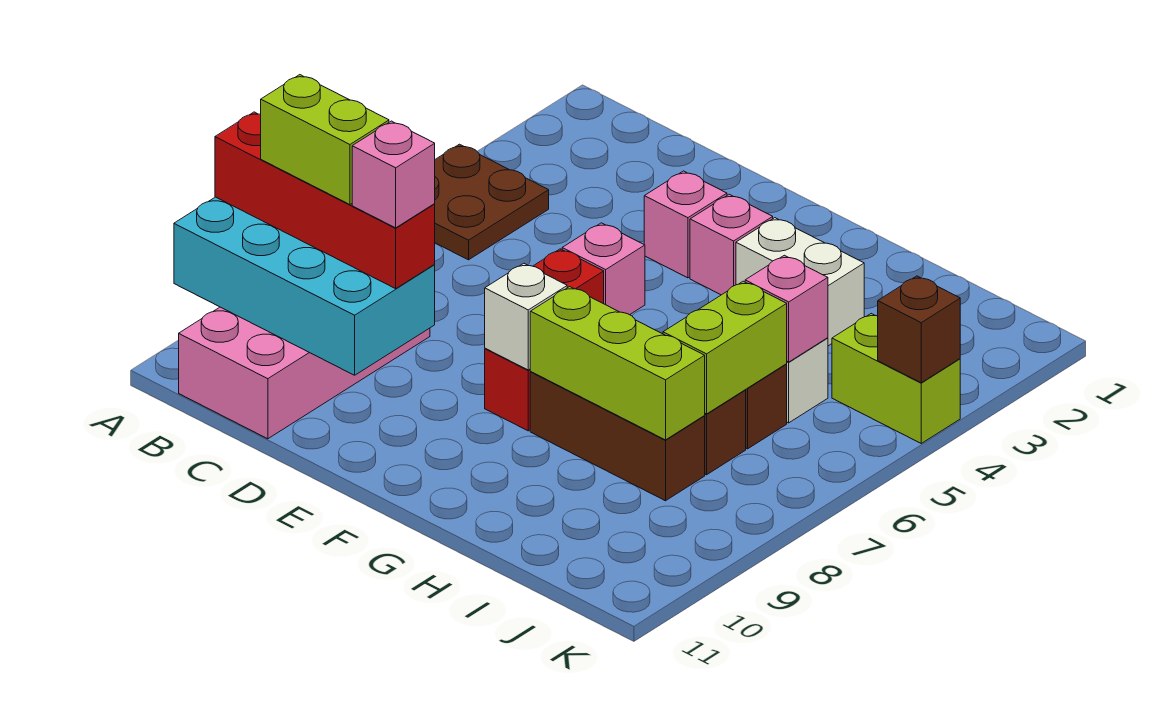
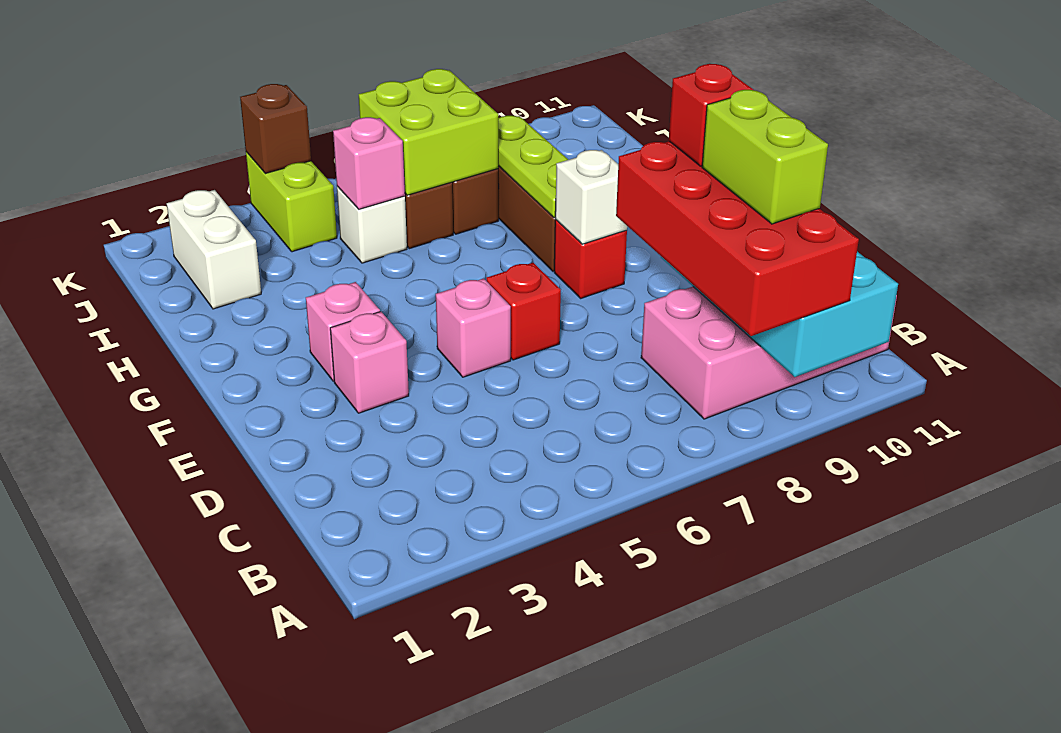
brown plate A4:B5 level 1 -> none
red brick A9:D9 level 3 -> red brick A8:D9 level 3
pink brick D9 level 4 -> red brick D9 level 4
white brick G3:H3 level 1 -> white brick I2:J2 level 1
lime brick G8:I8 level 2 -> lime plate G8:I8 level 2
lime brick I6:I7 level 2 -> lime brick I6:J7 level 2

